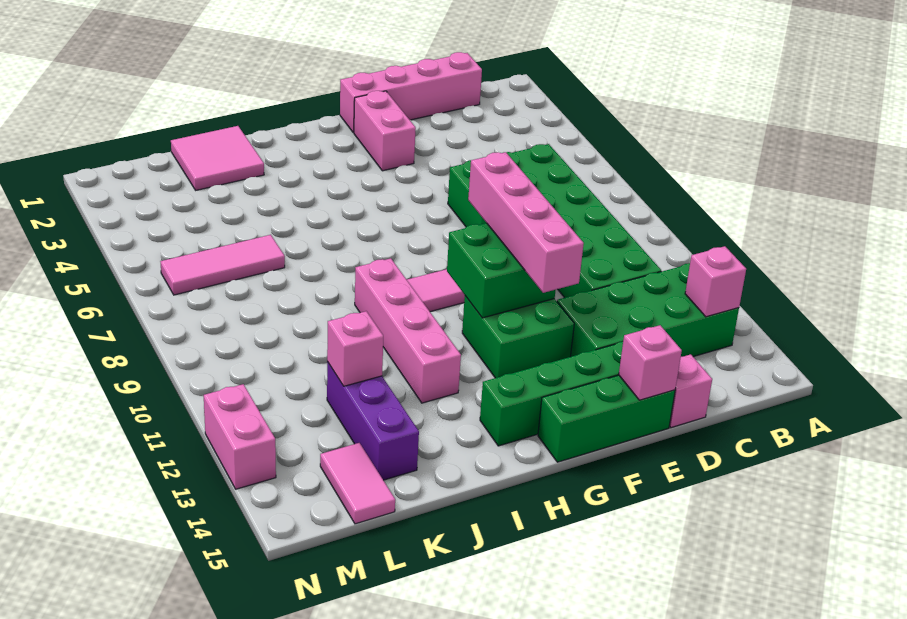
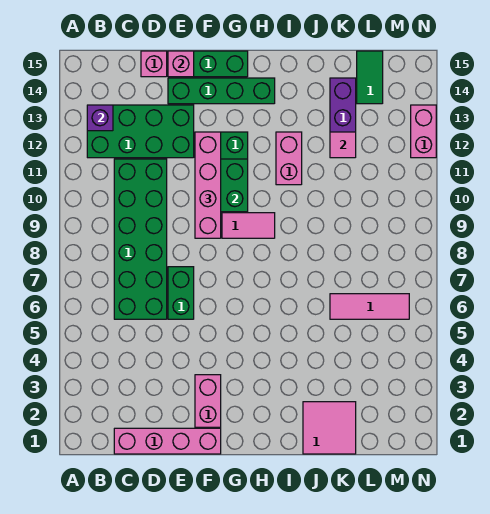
pink brick B13 level 2 -> purple brick B13 level 2
pink brick I9:I12 level 1 -> pink brick I11:I12 level 1
pink brick K12 level 2 -> pink tile K12 level 2
pink tile L14:L15 level 1 -> green tile L14:L15 level 1

